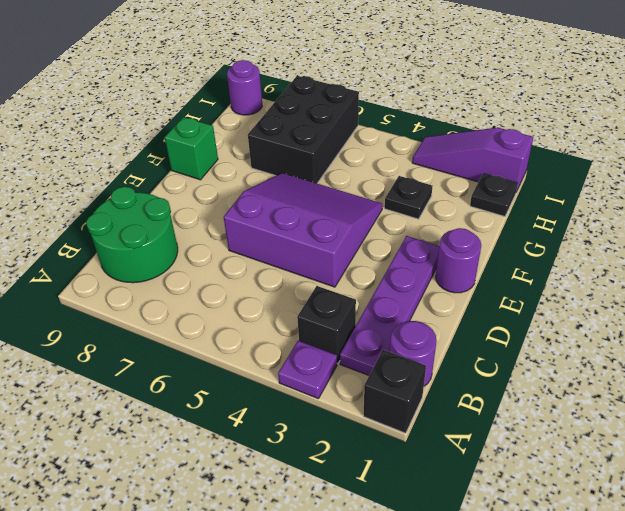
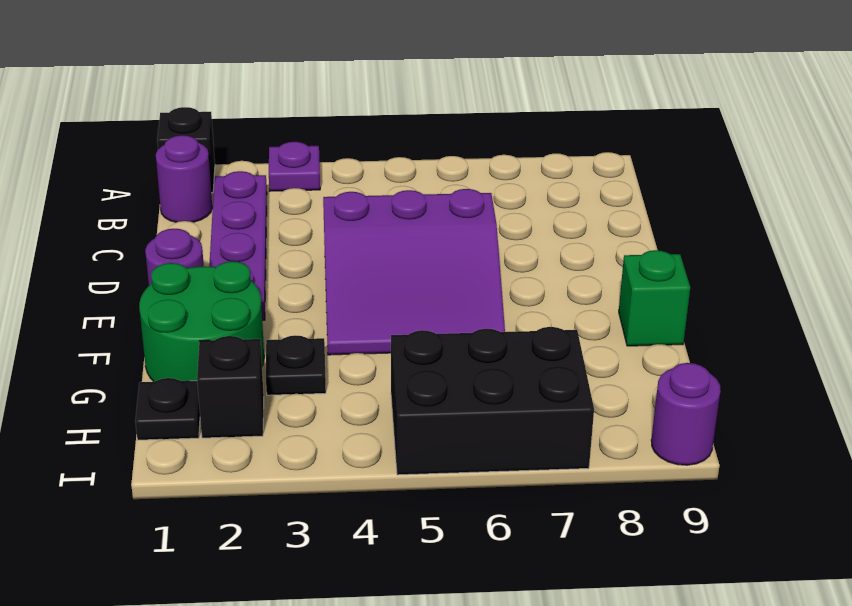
black brick B3 level 1 -> black brick H2 level 1
green round brick B8:C9 level 1 -> green round brick F1:G2 level 1
black brick G6:I7 level 1 -> black brick H5:I7 level 1
purple slope I1:I3 level 1 top 1 -> none

